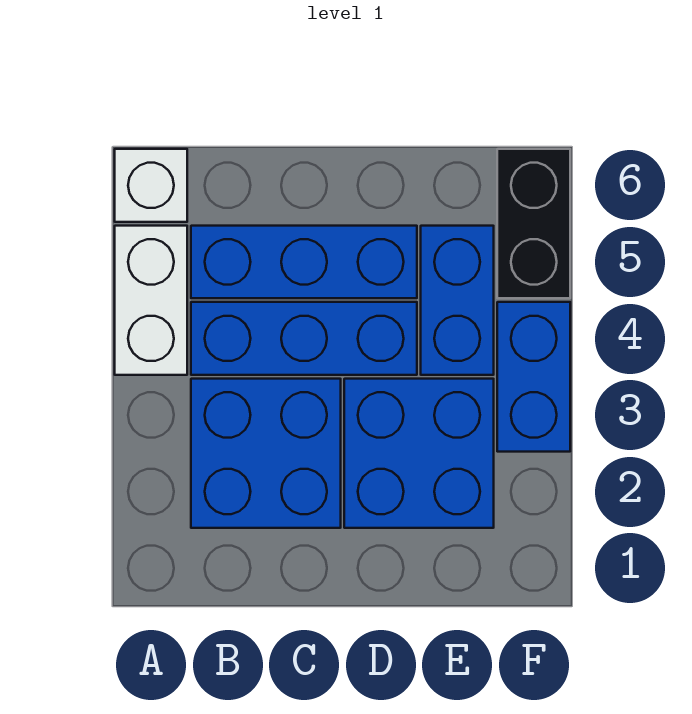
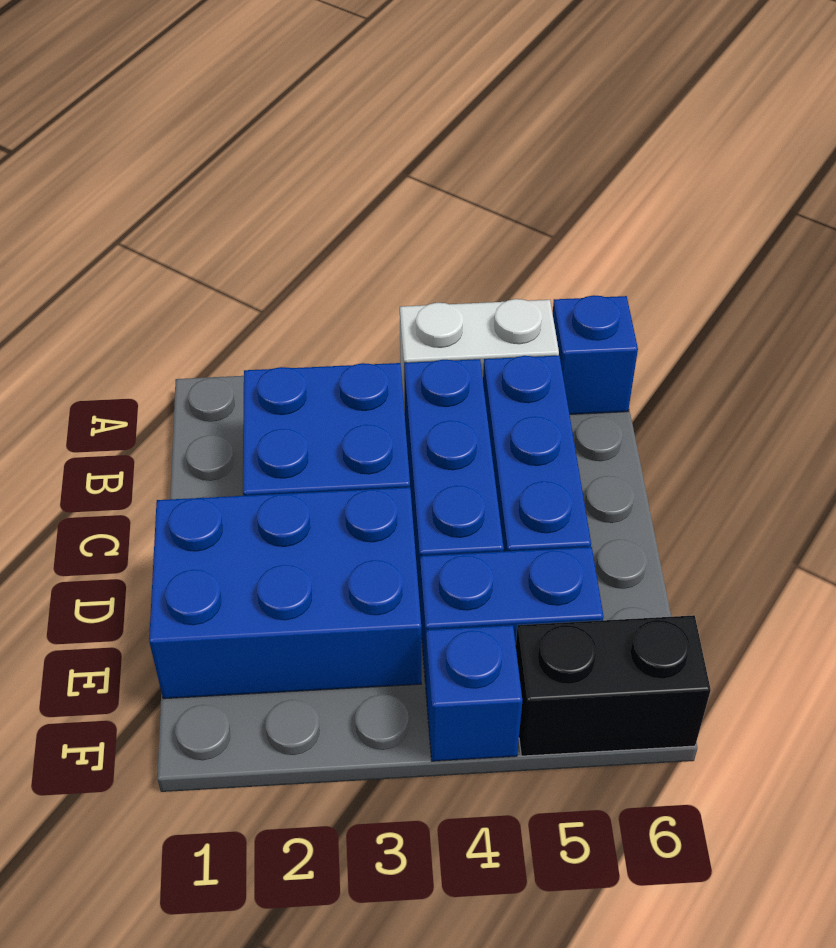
white brick A6 level 1 -> blue brick A6 level 1
blue brick D2:E3 level 1 -> blue brick D1:E3 level 1
blue brick F3:F4 level 1 -> blue brick F4 level 1

